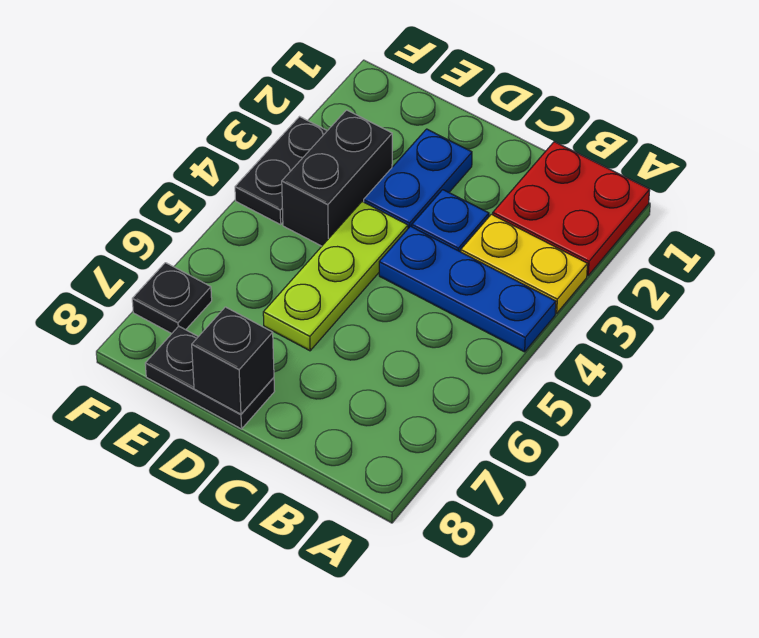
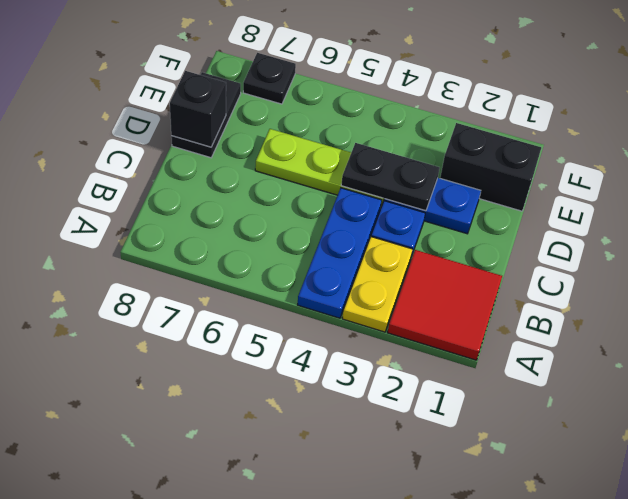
red plate A1:B2 level 1 -> red tile A1:B2 level 1
black brick E3:E4 level 1 -> black brick E1:E2 level 1
black plate F3:F4 level 1 -> black plate D3:D4 level 2

